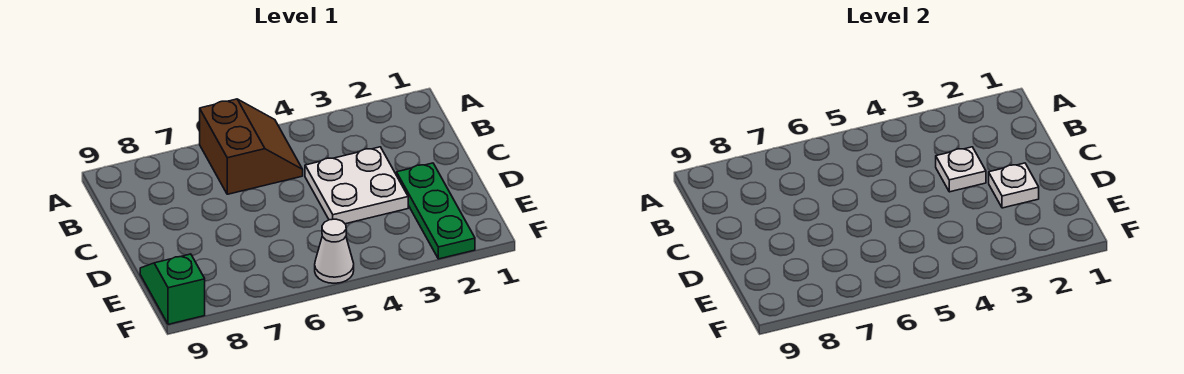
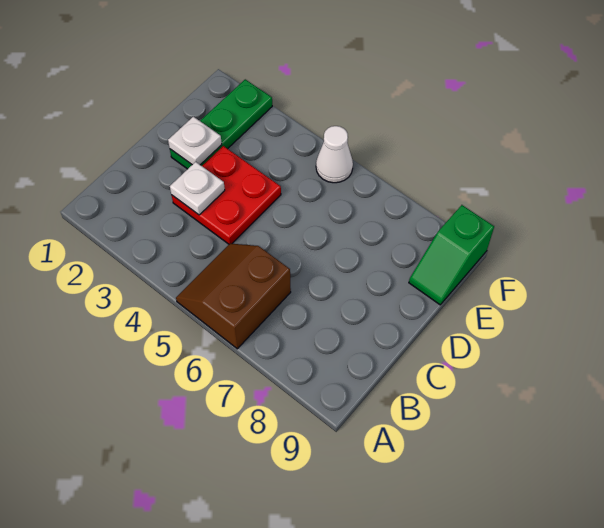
white plate C3:D4 level 1 -> red plate C3:D4 level 1

